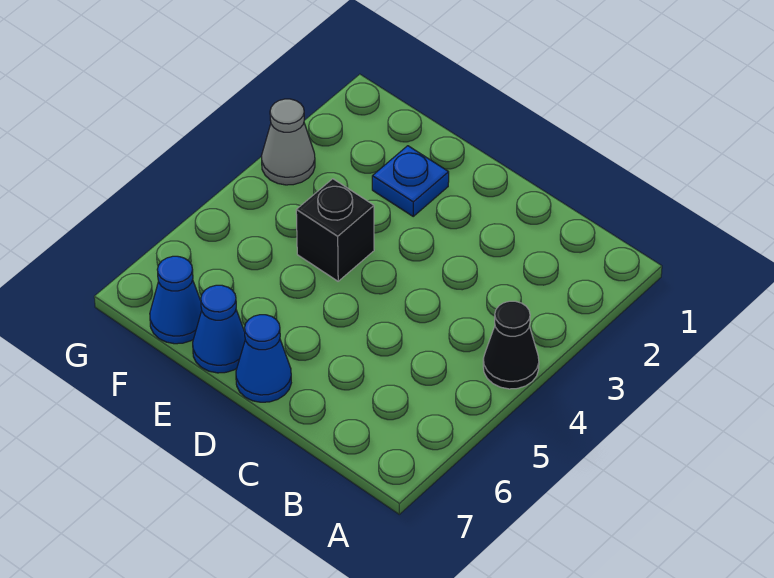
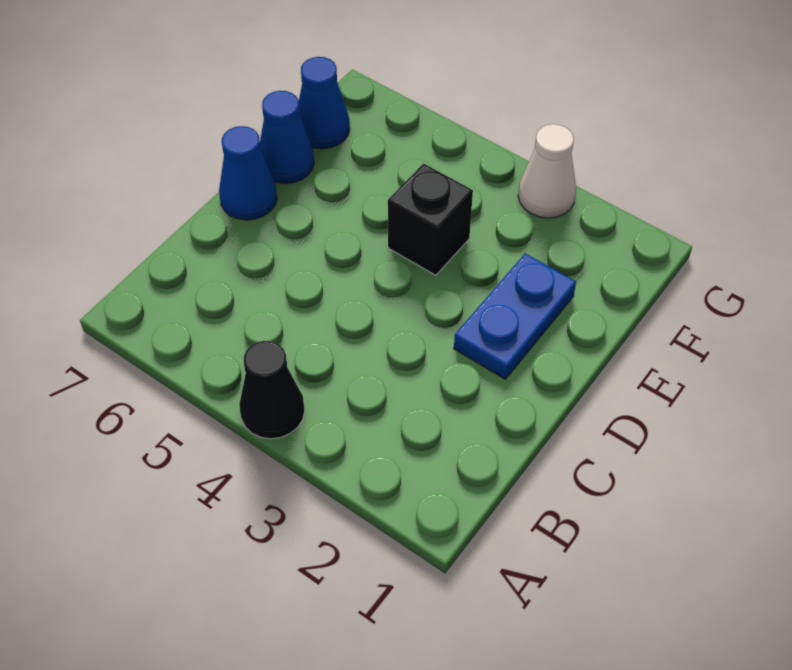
blue plate E2 level 1 -> blue plate D2:E2 level 1
grey cone G3 level 1 -> white cone G3 level 1

